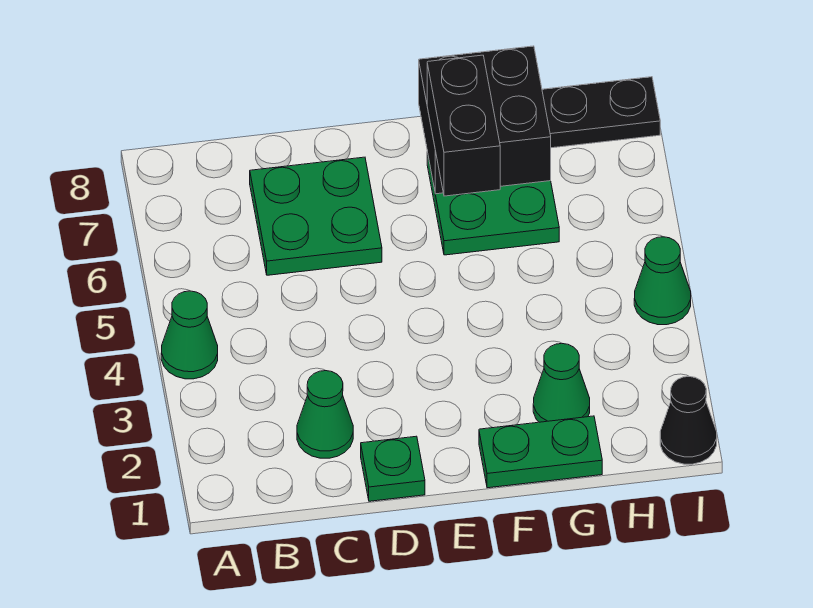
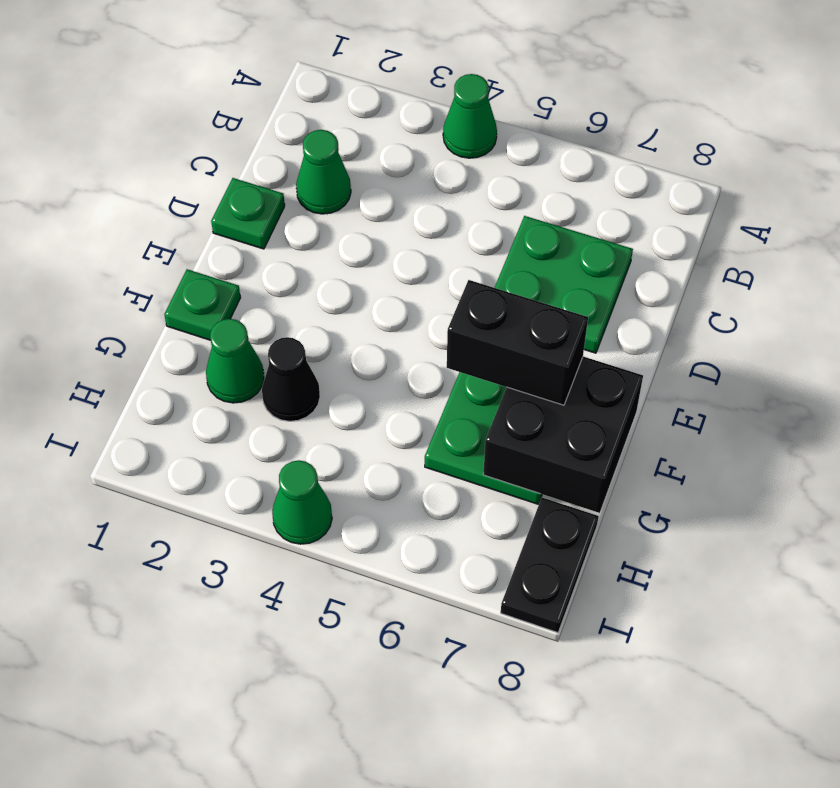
green plate F1:G1 level 1 -> green plate F1 level 1
black cone I1 level 1 -> black cone G3 level 1

